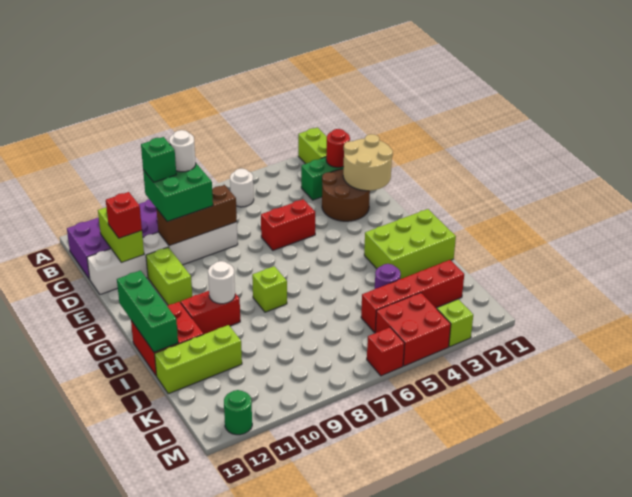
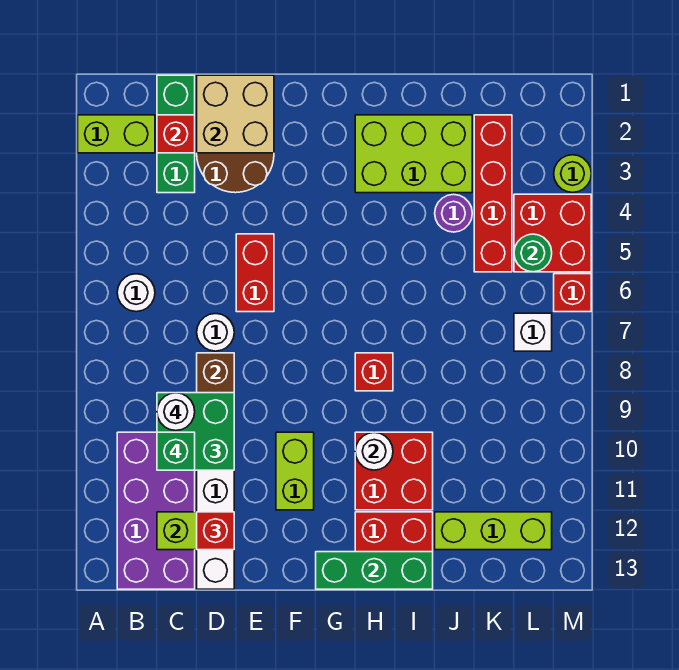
red round brick C2 level 2 -> red brick C2 level 2
tan round brick D1:E2 level 2 -> tan brick D1:E2 level 2
none -> white round brick D7 level 1
lime brick E11:F11 level 1 -> lime brick F10:F11 level 1
lime brick H1:I3 level 1 -> lime brick H2:J3 level 1
lime brick H8 level 1 -> red brick H8 level 1
red brick H10:H11 level 1 -> red brick H10:I11 level 1
lime brick J11:J13 level 1 -> lime brick J12:L12 level 1
none -> white brick L7 level 1
lime brick M3 level 1 -> lime round brick M3 level 1
green round brick M12 level 1 -> green round brick L5 level 2

